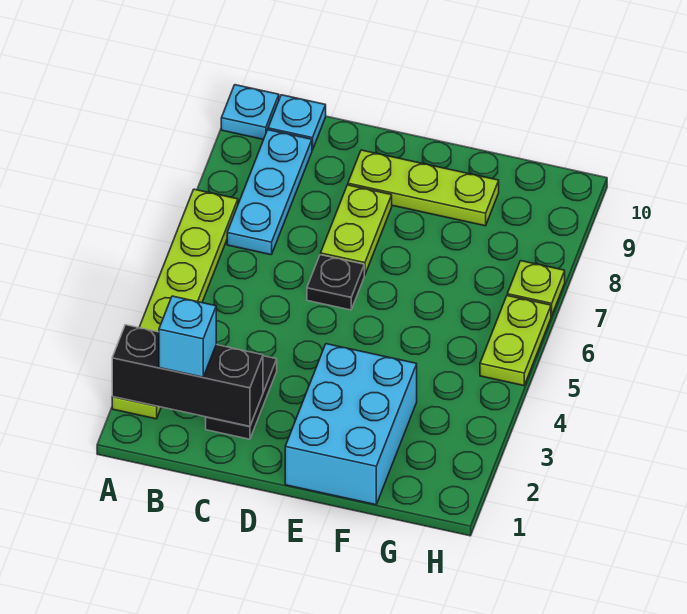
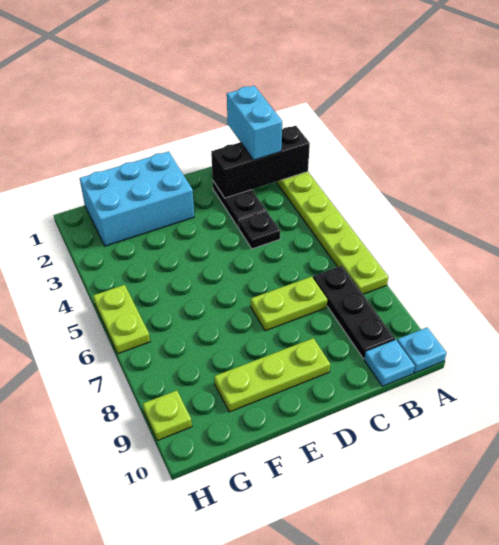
cyan brick B2 level 3 -> cyan brick B1:B2 level 3
cyan plate B7:B9 level 1 -> black plate B7:B9 level 1
black plate D6 level 1 -> black plate C4 level 1
lime plate D7:D8 level 1 -> lime plate C7:D7 level 1
cyan brick E1:F3 level 1 -> cyan brick E1:G2 level 1
lime plate H7 level 1 -> lime plate H9 level 1

